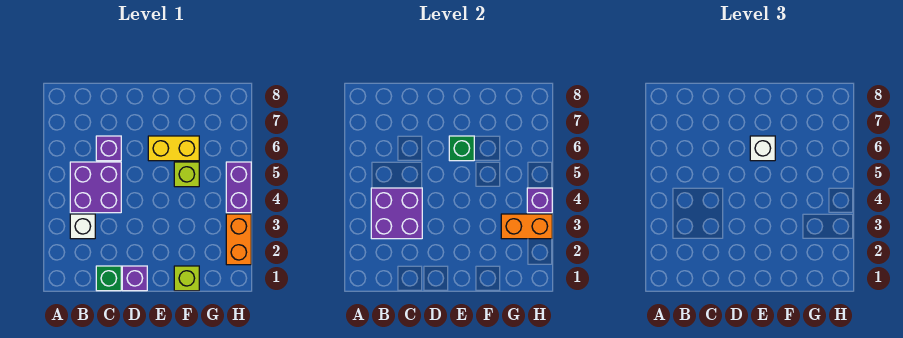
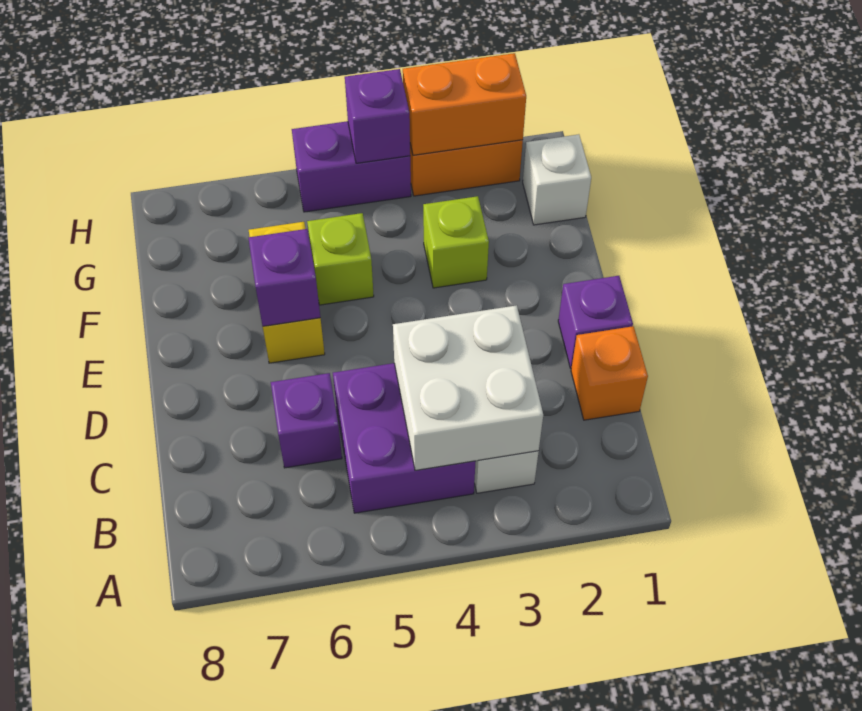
purple brick B3:C4 level 2 -> white brick B3:C4 level 2
green brick C1 level 1 -> orange brick C1 level 1
green brick E6 level 2 -> purple brick E6 level 2
white brick E6 level 3 -> white brick G1 level 1
lime brick F1 level 1 -> lime brick F3 level 1
orange brick G3:H3 level 2 -> orange brick H2:H3 level 2

